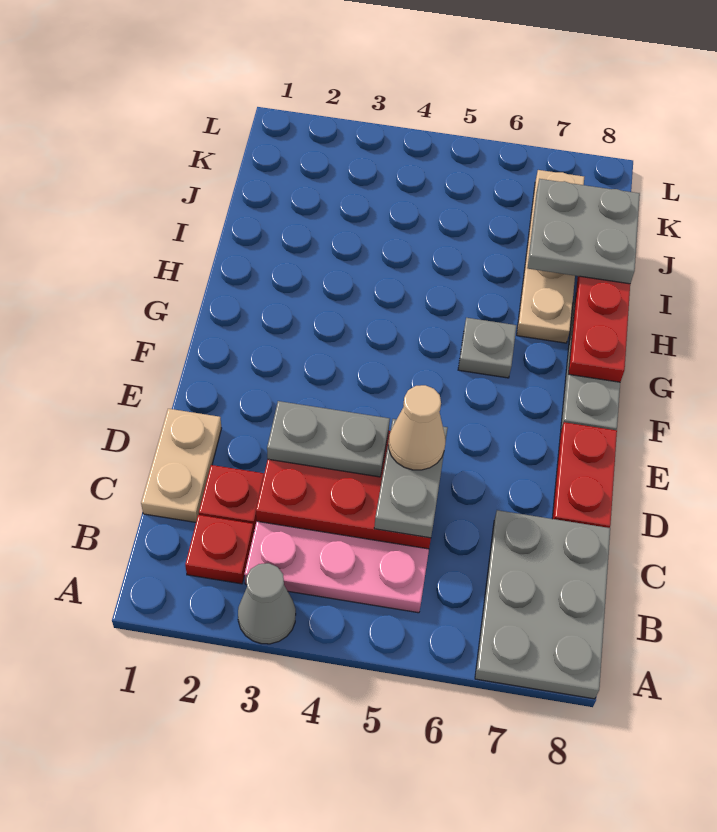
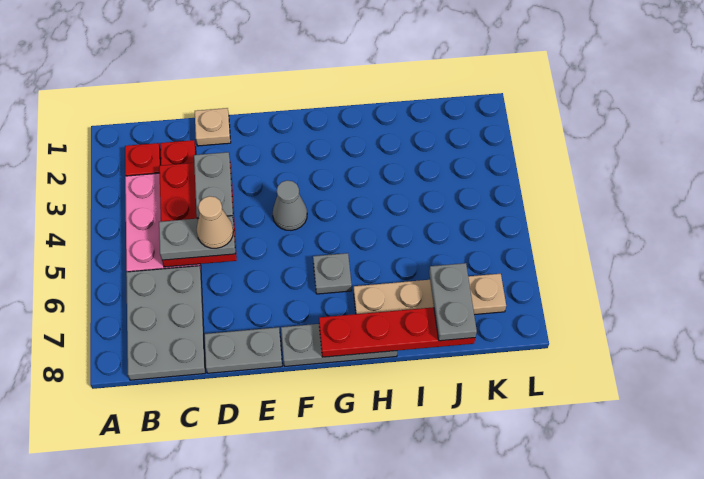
grey cone A3 level 1 -> grey cone F4 level 1
grey plate A7:C8 level 1 -> grey plate B6:C8 level 1
tan plate C1:D1 level 1 -> tan plate D1 level 1
red plate D8:E8 level 1 -> grey plate D8:E8 level 1
grey plate I7:J8 level 3 -> grey plate J7:J8 level 3

